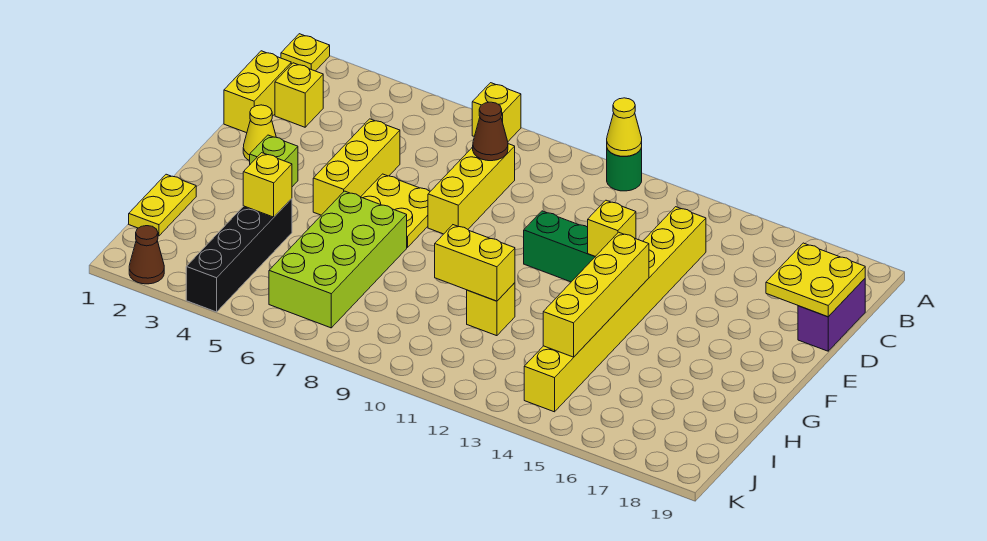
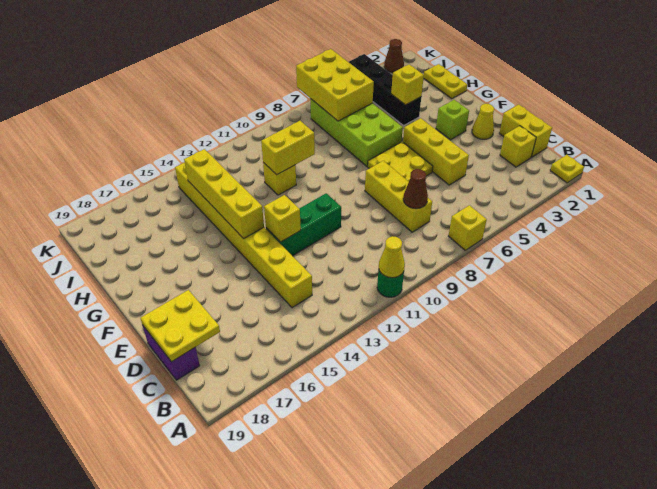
none -> yellow brick I6:K7 level 2

